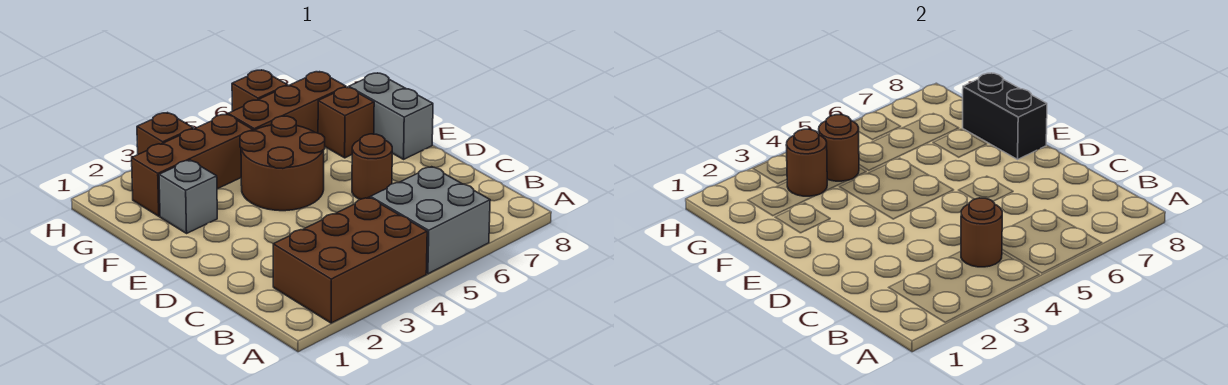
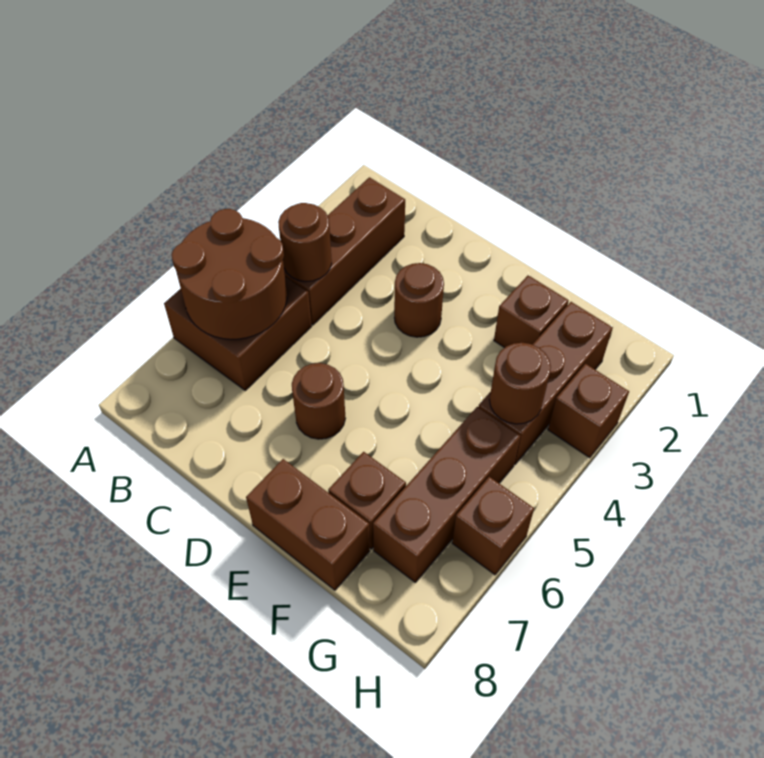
brown brick A2:B4 level 1 -> brown brick B2:B4 level 1
grey brick A5:B6 level 1 -> brown brick A5:B6 level 1
brown round brick E4:F5 level 1 -> brown round brick A5:B6 level 2
grey brick E8:F8 level 1 -> brown brick E8:F8 level 1
black brick E8:F8 level 2 -> none
grey brick F2 level 1 -> brown brick F2 level 1
brown round brick G3 level 2 -> brown round brick D3 level 1

